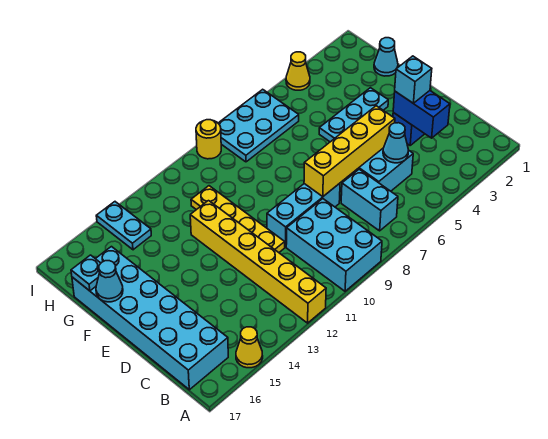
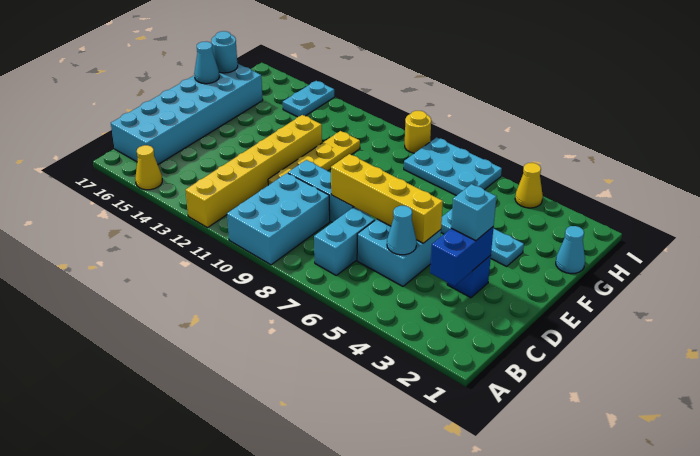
cyan plate G17 level 2 -> cyan round brick G17 level 2

